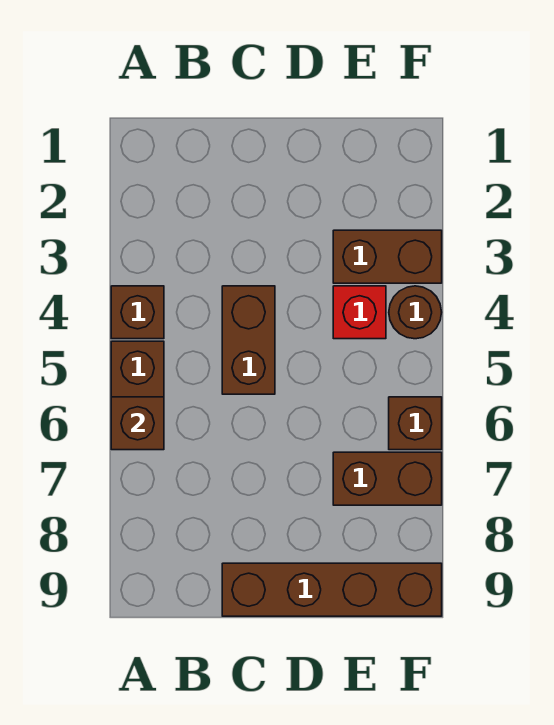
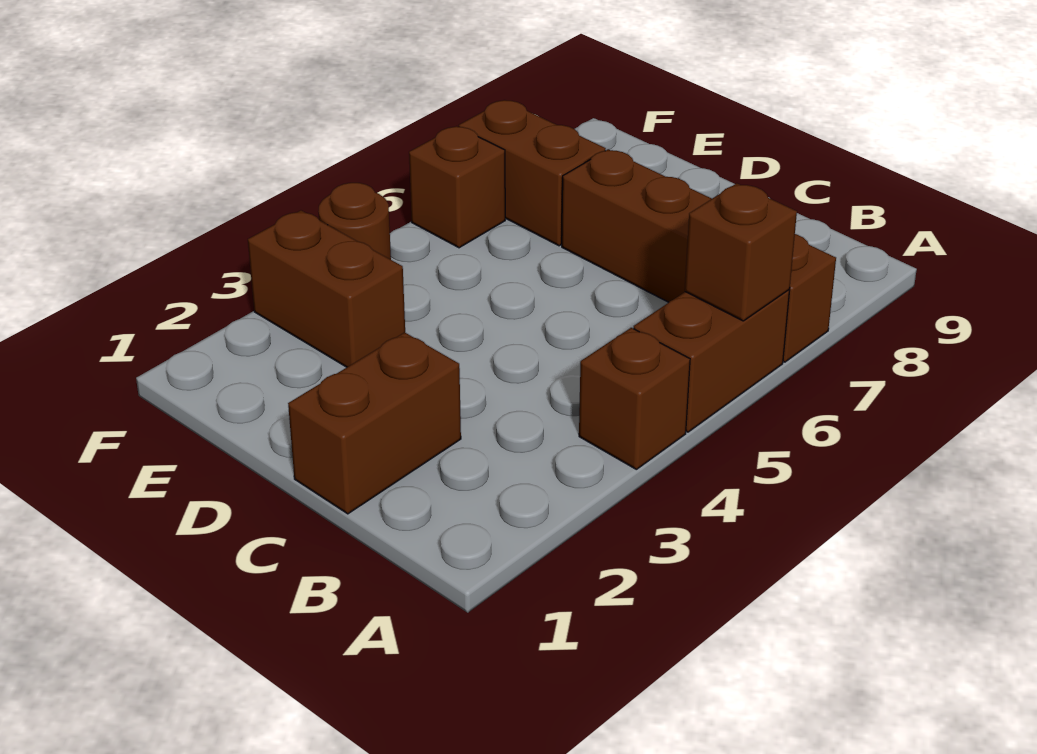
brown brick C4:C5 level 1 -> brown brick C1:C2 level 1
brown brick C9:F9 level 1 -> brown brick A7:D7 level 1
red brick E4 level 1 -> none

